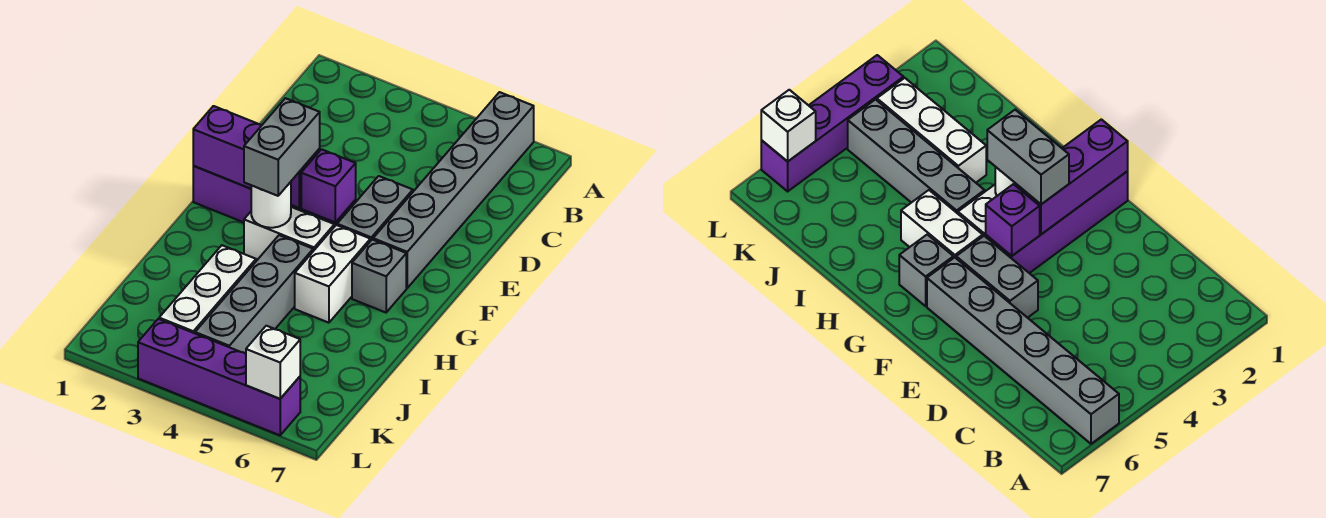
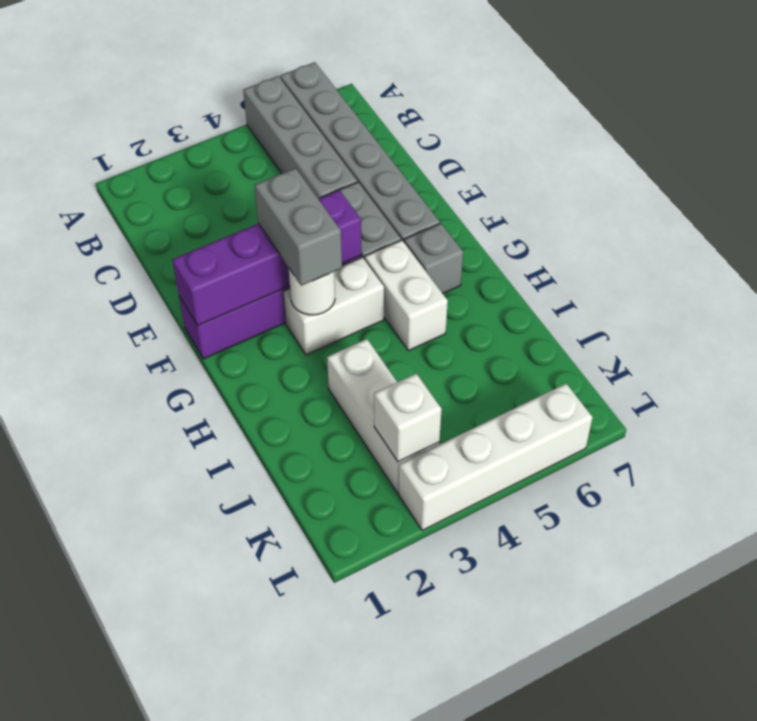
grey brick H4:K4 level 1 -> grey brick A5:D5 level 1
purple brick L3:L6 level 1 -> white brick L3:L6 level 1
white brick L6 level 2 -> white brick K3 level 2

